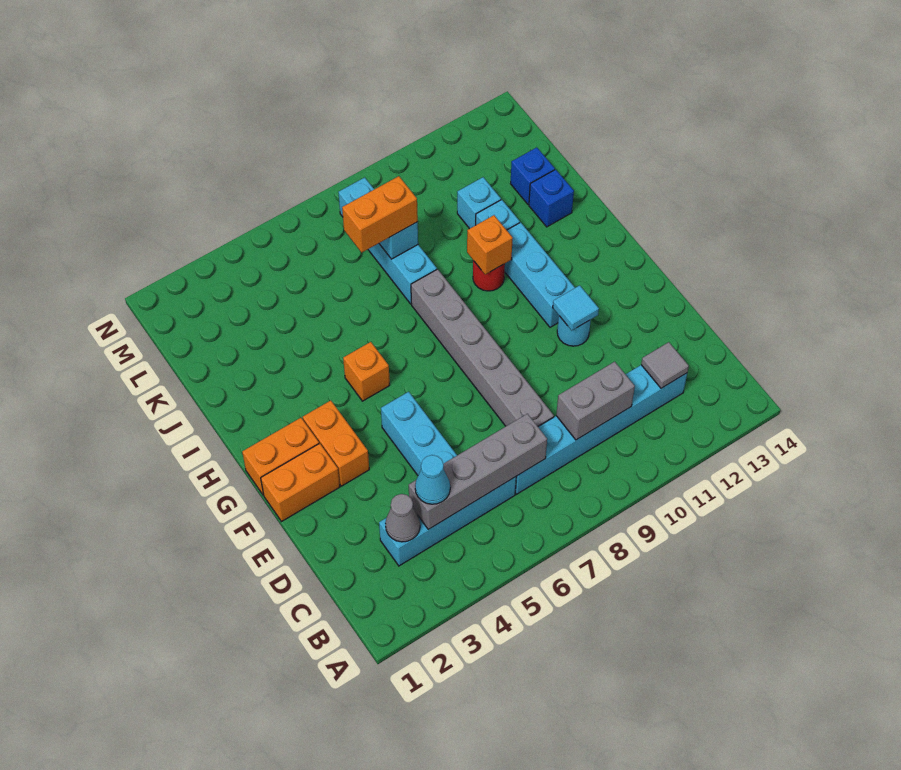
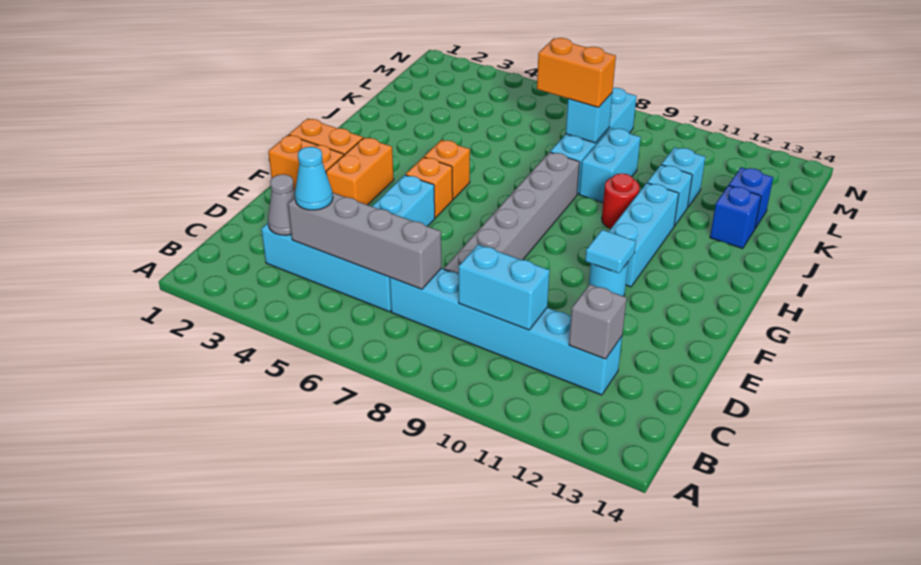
grey brick C9:C10 level 2 -> cyan brick C9:C10 level 2
grey tile C12 level 2 -> grey brick C12 level 2
orange brick I10 level 2 -> orange brick G5 level 1
none -> cyan brick J9:K9 level 1

